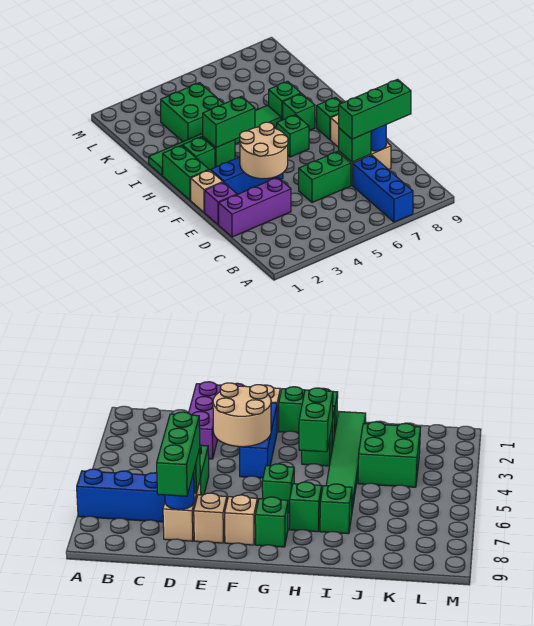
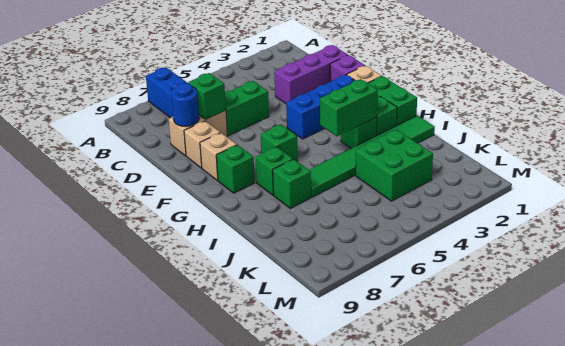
green brick D7:D9 level 3 -> none
tan round brick E3:F4 level 2 -> none

